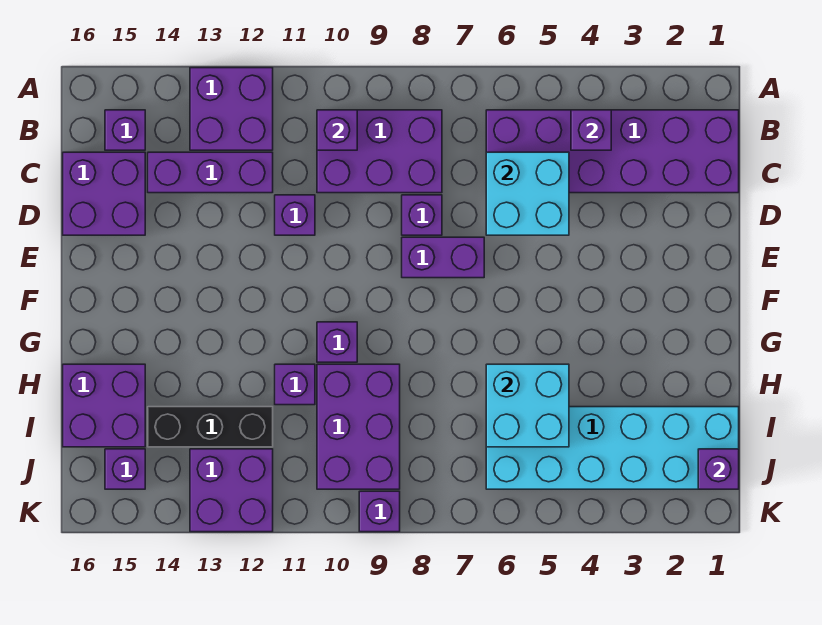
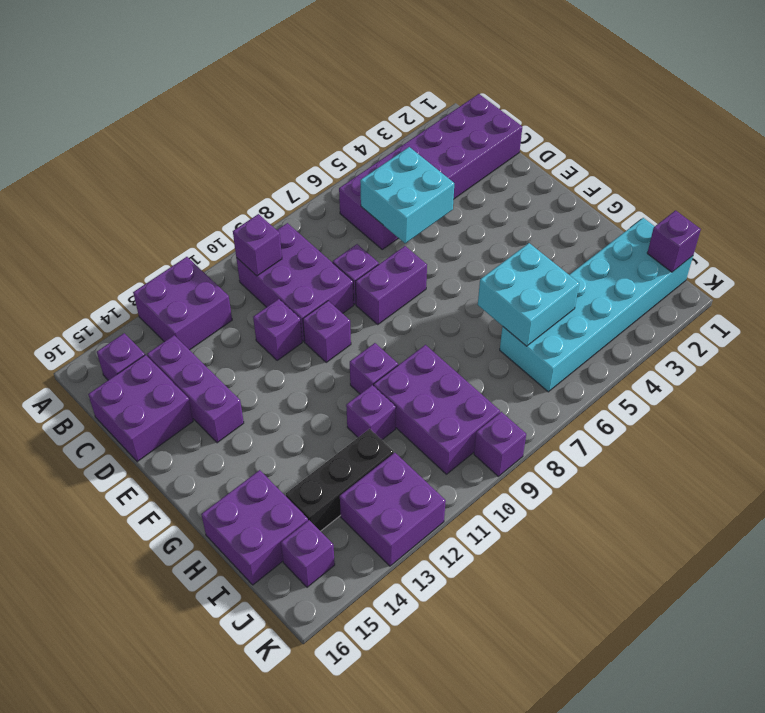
purple brick B4 level 2 -> purple brick E10 level 1
purple brick B8:C10 level 1 -> purple brick B9:D10 level 1
purple brick C12:C14 level 1 -> purple brick C14:E14 level 1

